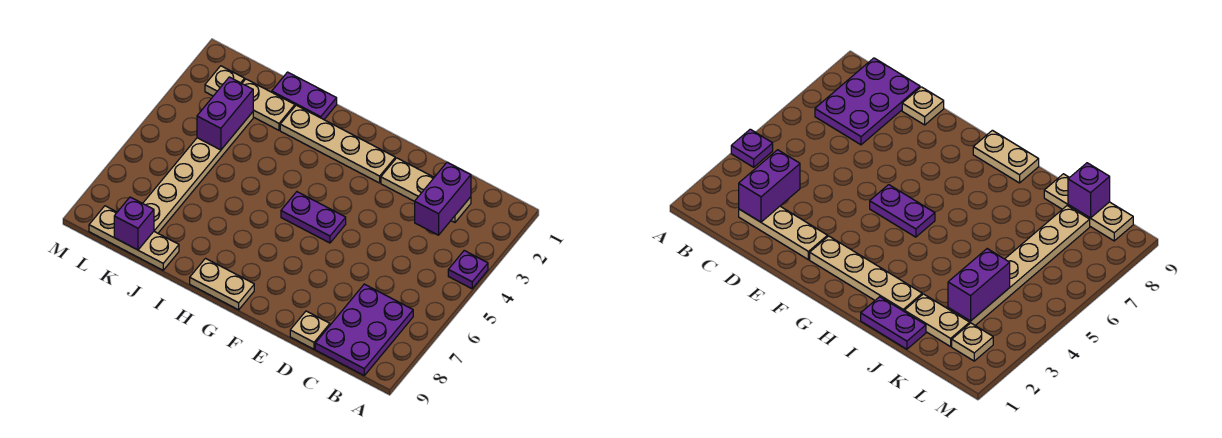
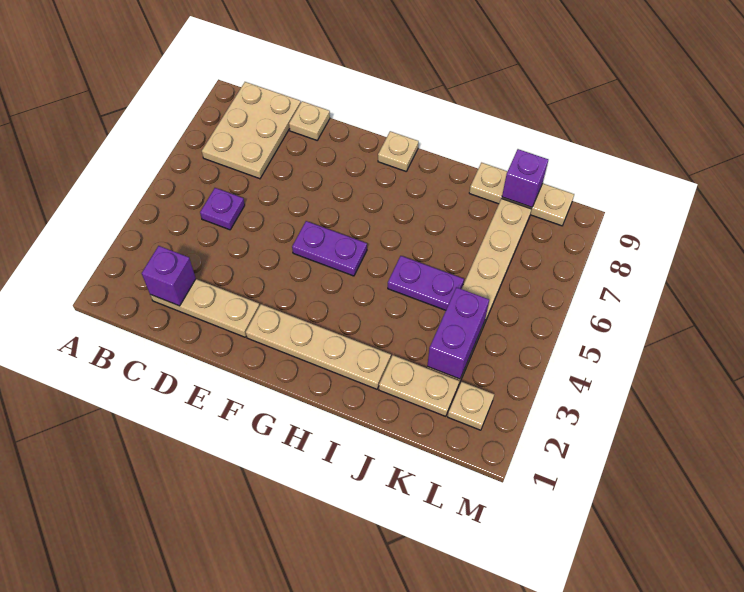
purple plate A4 level 1 -> purple plate C5 level 1
purple plate B7:C9 level 1 -> tan plate B7:C9 level 1
purple brick C2:C3 level 2 -> purple brick C2 level 2
tan plate G9:H9 level 1 -> tan plate G9 level 1
purple plate I1:J1 level 1 -> purple plate I5:J5 level 1

